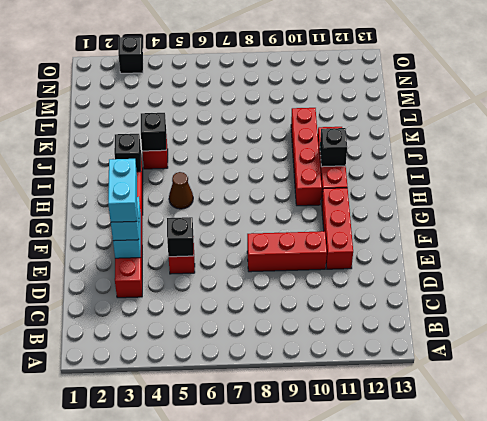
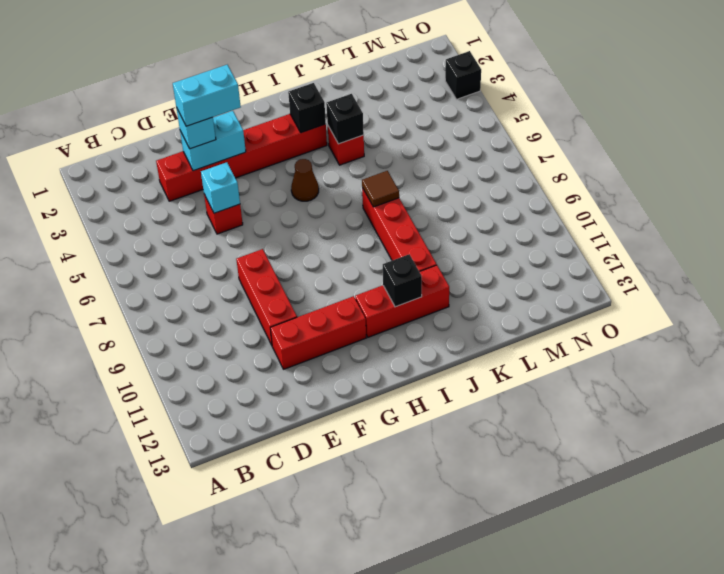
black brick E5 level 2 -> cyan brick E5 level 2
red brick H10:K10 level 1 -> red brick J7:J10 level 1
none -> brown tile J7 level 2

